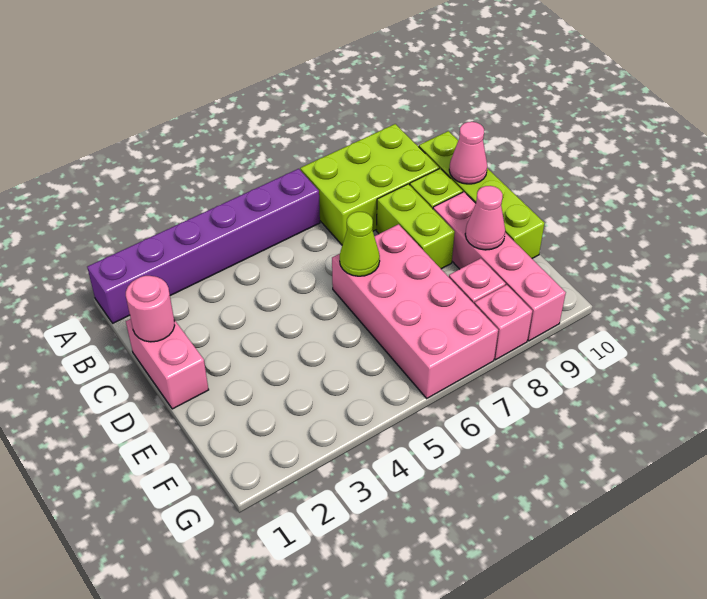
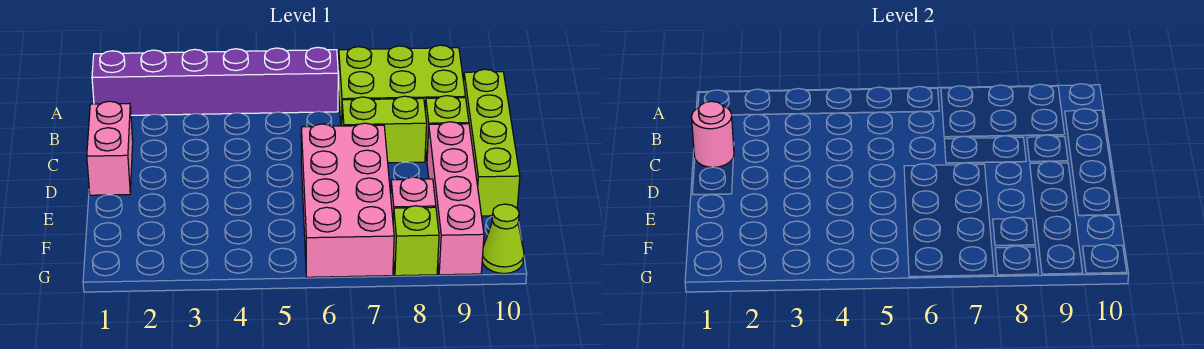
lime brick C8:D8 level 1 -> lime brick C7:C8 level 1
pink cone C10 level 2 -> none
lime cone D6 level 2 -> lime cone G10 level 1
pink cone E9 level 2 -> none
pink brick G8 level 1 -> lime brick G8 level 1

